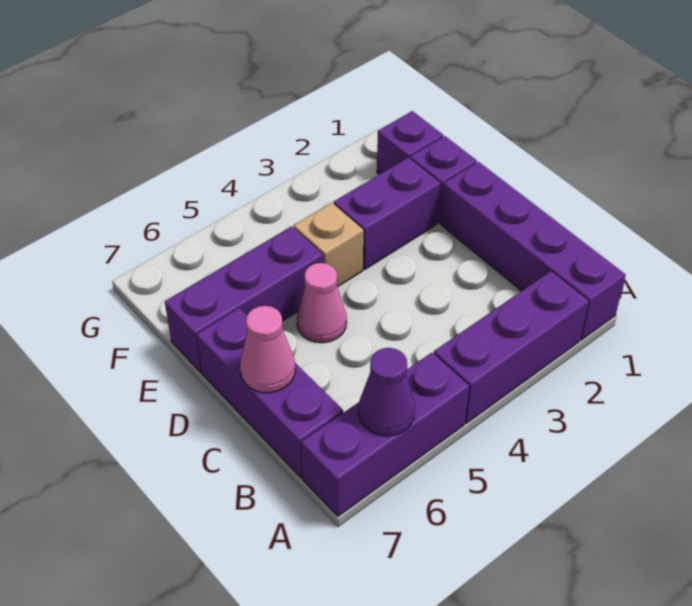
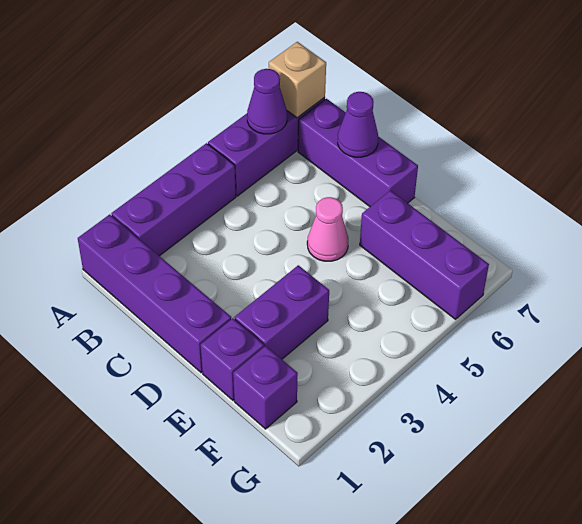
pink cone C7 level 2 -> purple cone C7 level 2
tan brick E4 level 1 -> tan brick A7 level 2
purple brick E5:E7 level 1 -> purple brick E6:G6 level 1

